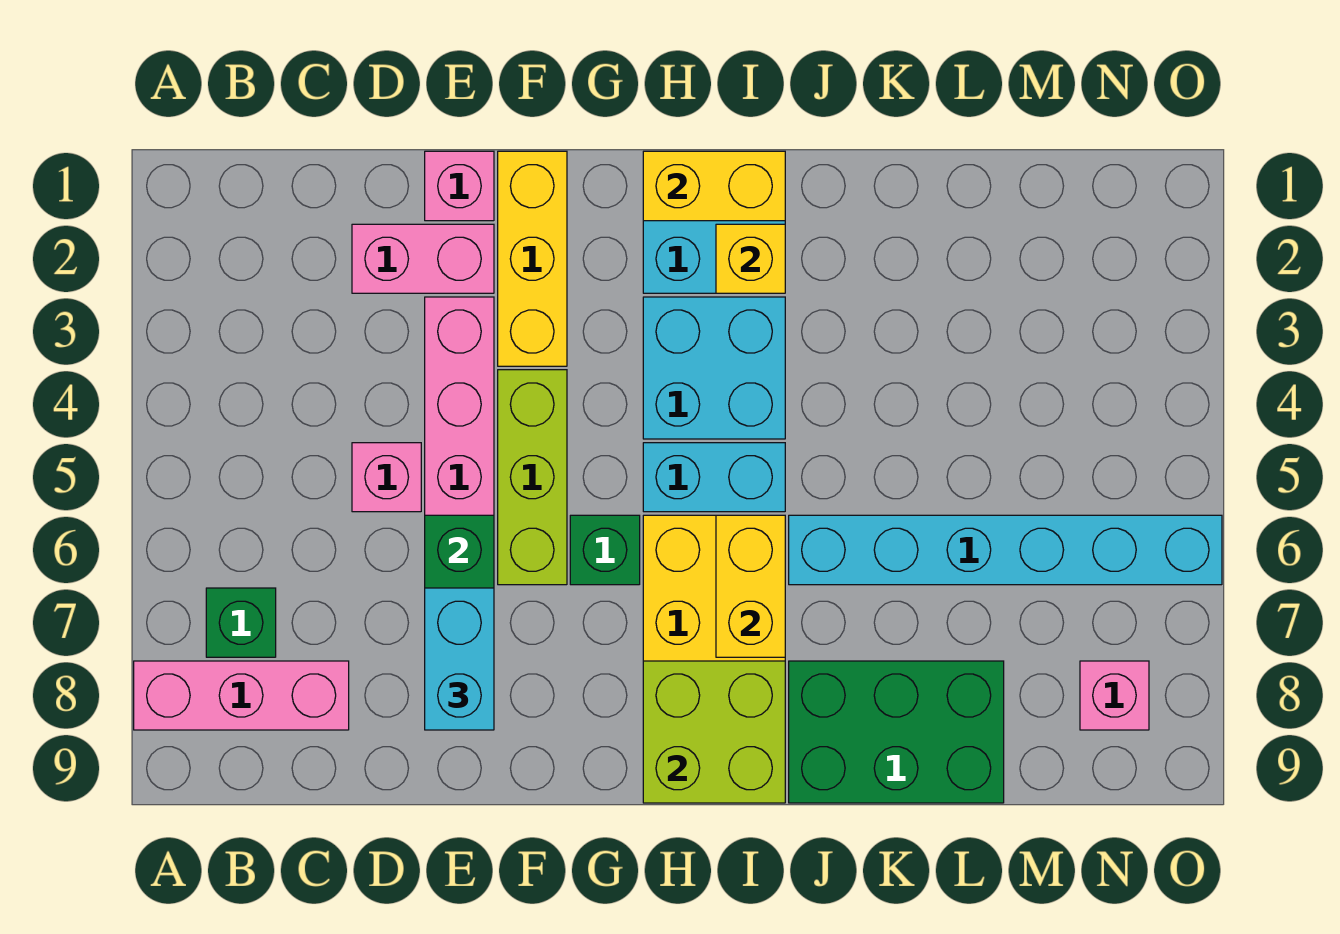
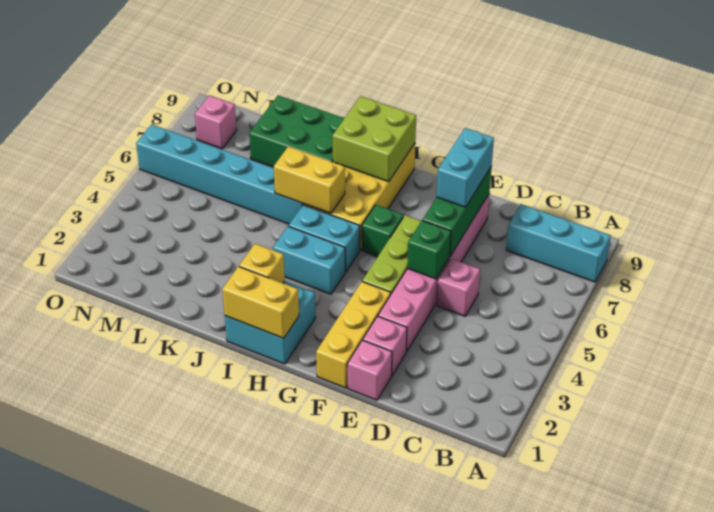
pink brick A8:C8 level 1 -> cyan brick A8:C8 level 1
green brick B7 level 1 -> green brick E5 level 2
pink brick D2:E2 level 1 -> pink brick E2 level 1
cyan brick H3:I4 level 1 -> cyan brick H4:I4 level 1
yellow brick I6:I7 level 2 -> yellow brick I6:J6 level 2

